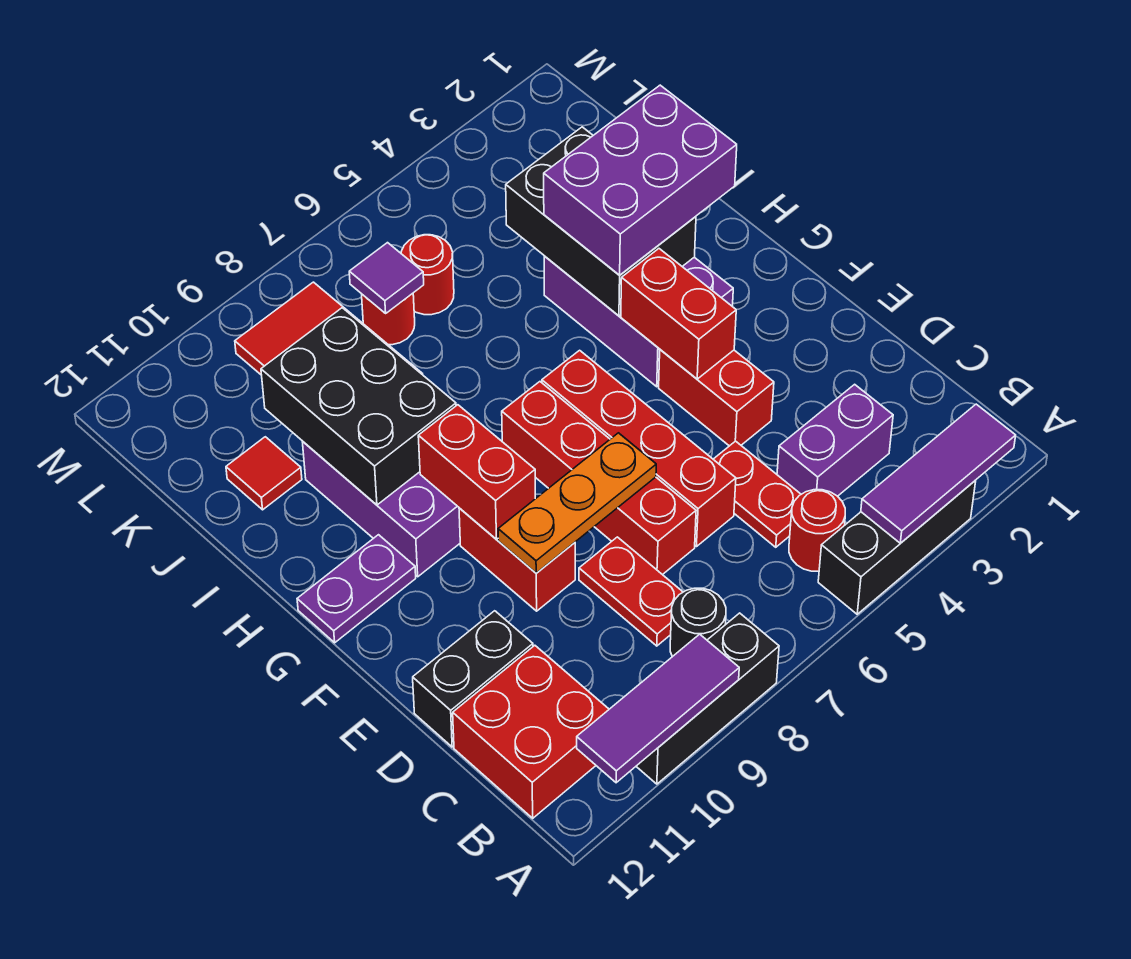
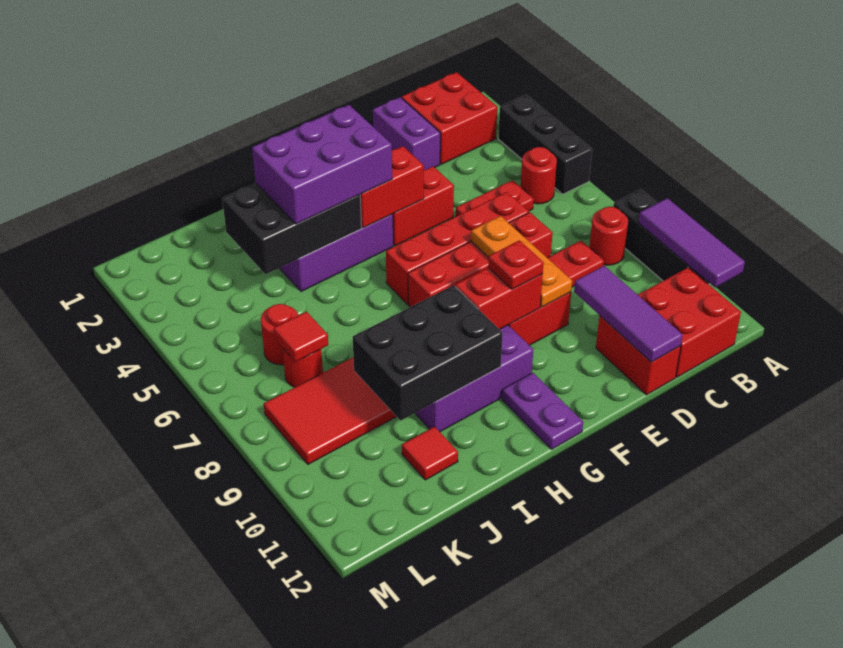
purple tile A2:A4 level 2 -> purple tile D10:D12 level 2
none -> red brick B1:C2 level 1
black round brick B8 level 1 -> red round brick B8 level 1
purple brick C3:C4 level 1 -> purple brick D1:D2 level 1
black brick D11:D12 level 1 -> red brick D11:D12 level 1
none -> red plate F9 level 3
purple brick H2:I4 level 3 -> purple brick G3:I4 level 3
purple tile K7 level 2 -> red tile K7 level 2

